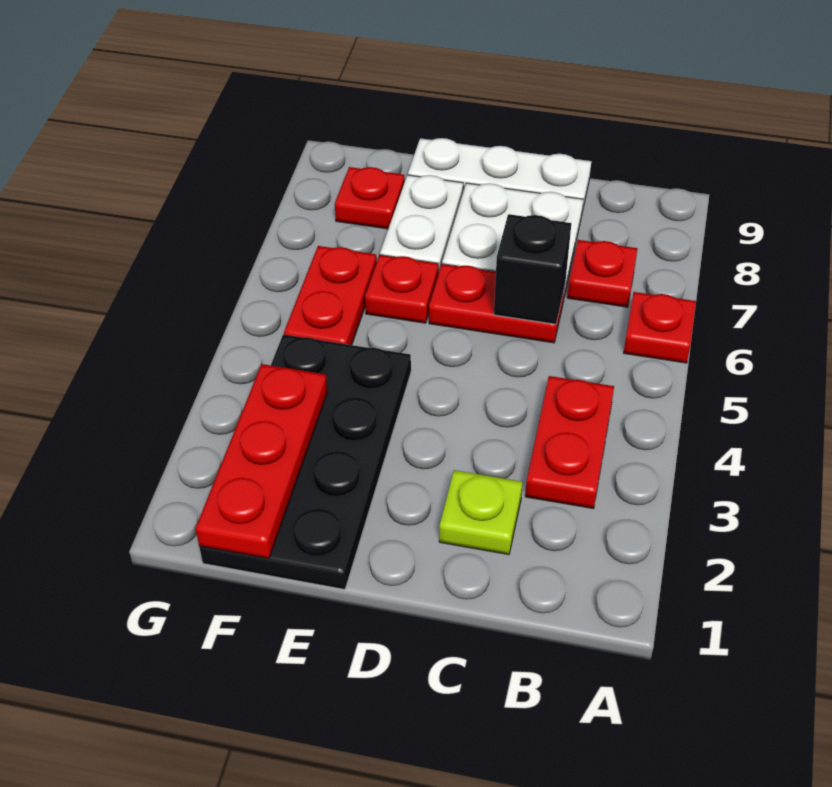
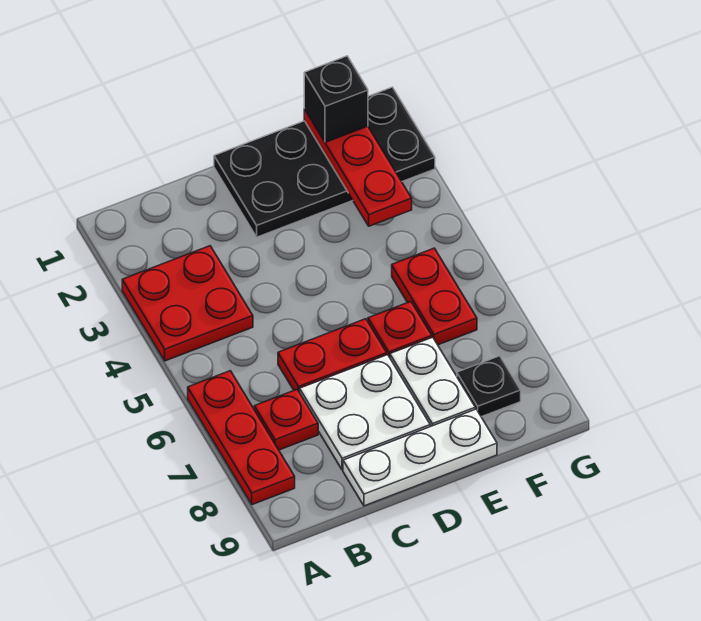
red plate A6 level 1 -> red plate A6:A8 level 1
red plate B3:B4 level 1 -> red plate A3:B4 level 1
lime plate C2 level 1 -> none
black brick C6 level 2 -> black brick F1 level 3
black plate E1:F4 level 1 -> black plate D1:G2 level 1
red plate F8 level 1 -> black plate F8 level 1

